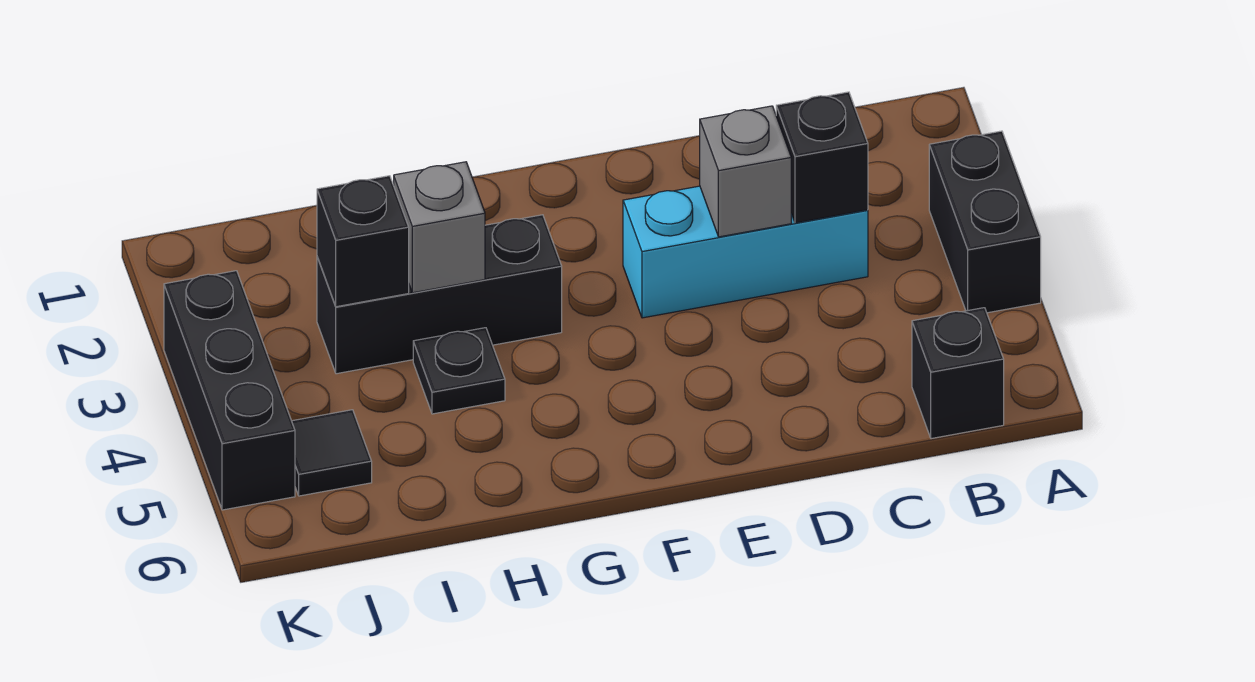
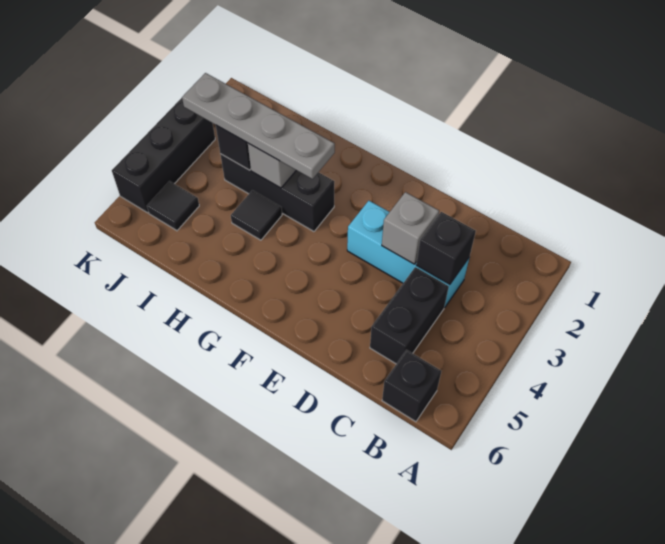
black brick A3:A4 level 1 -> black brick C4:C5 level 1
none -> grey plate G3:J3 level 3
black plate H4 level 1 -> black tile H4 level 1

